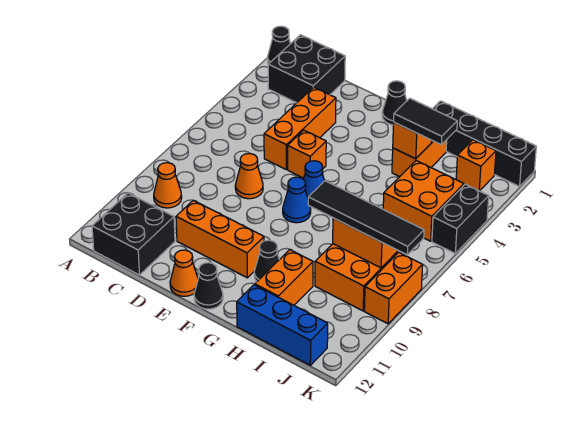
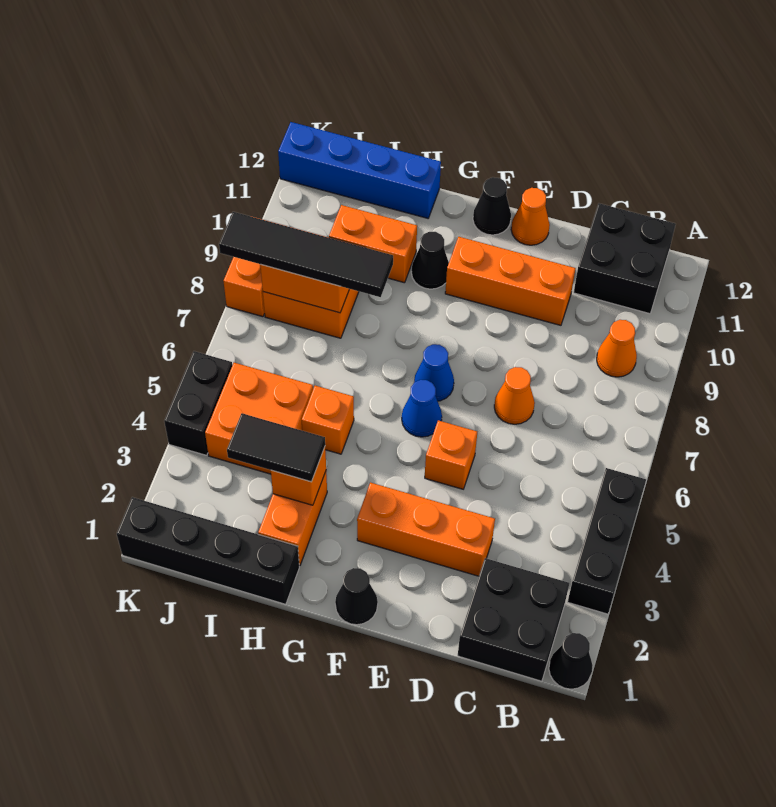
none -> black brick A3:A5 level 1
orange brick D3:D5 level 1 -> orange brick D3:F3 level 1
orange brick H10:H11 level 1 -> orange brick H10:I10 level 1
blue brick H12:J12 level 1 -> blue brick H12:K12 level 1
orange brick J2 level 1 -> orange brick H5 level 1

